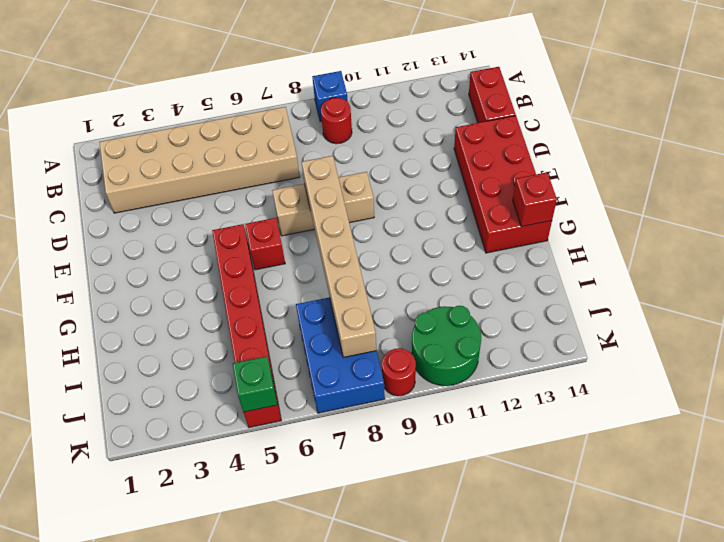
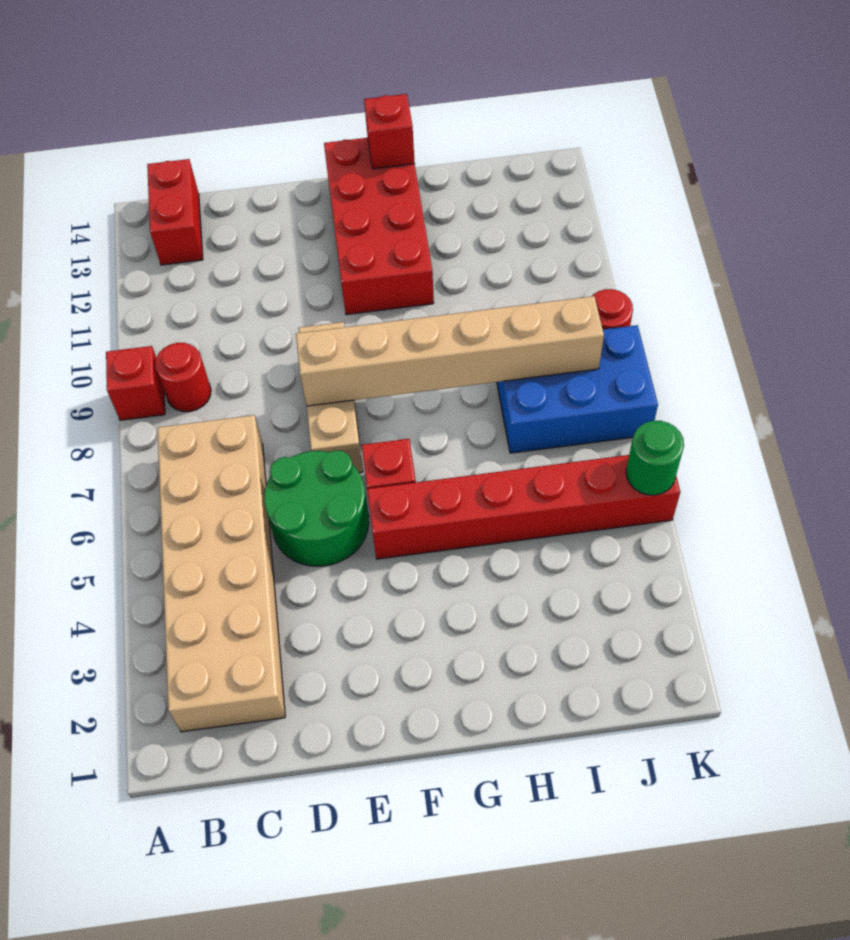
blue brick A9 level 1 -> red brick A9 level 1
red brick B14:C14 level 1 -> red brick B13:B14 level 1
red brick D13:G14 level 1 -> red brick F11:G14 level 1
green round brick J10:K11 level 1 -> green round brick D5:E6 level 1
green brick K5 level 2 -> green round brick K5 level 2

